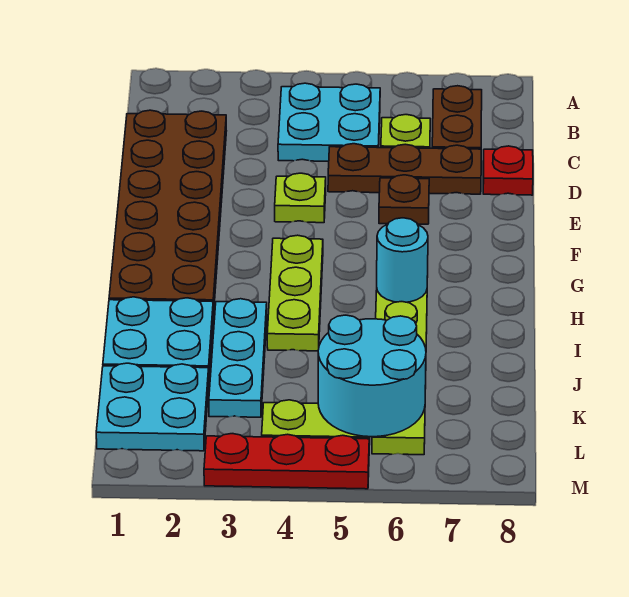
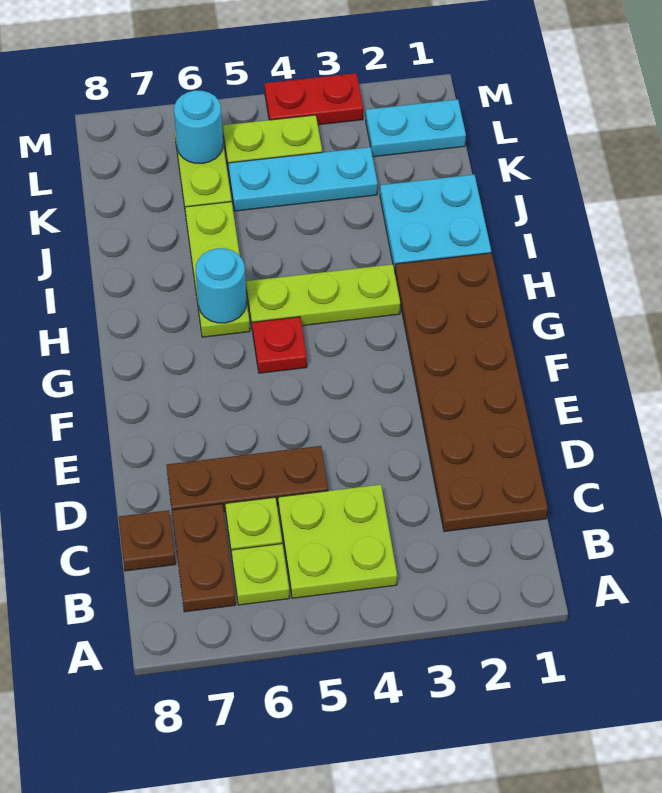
cyan plate B4:C5 level 1 -> lime plate B4:C5 level 1
red plate D8 level 1 -> red plate G5 level 1
lime plate E4 level 1 -> lime plate B6 level 1
brown plate E6 level 1 -> brown plate C8 level 1
lime plate G4:I4 level 1 -> lime plate H3:H5 level 1
cyan plate I3:K3 level 1 -> cyan plate K3:K5 level 1
cyan plate K1:L2 level 1 -> cyan plate L1:L2 level 1
cyan round brick K5:L6 level 2 -> cyan round brick L6 level 2
red plate M3:M5 level 1 -> red plate M3:M4 level 1

